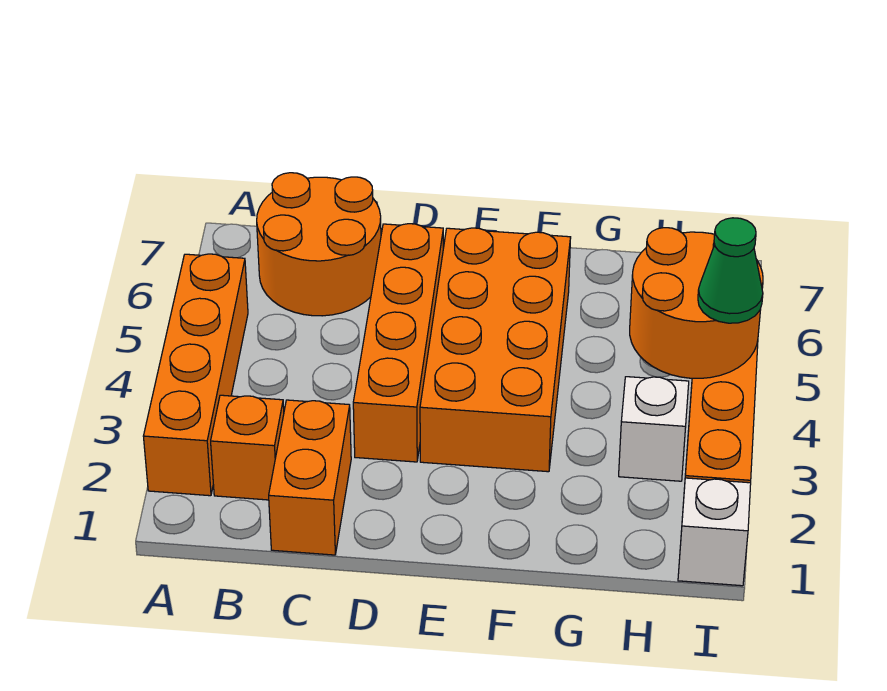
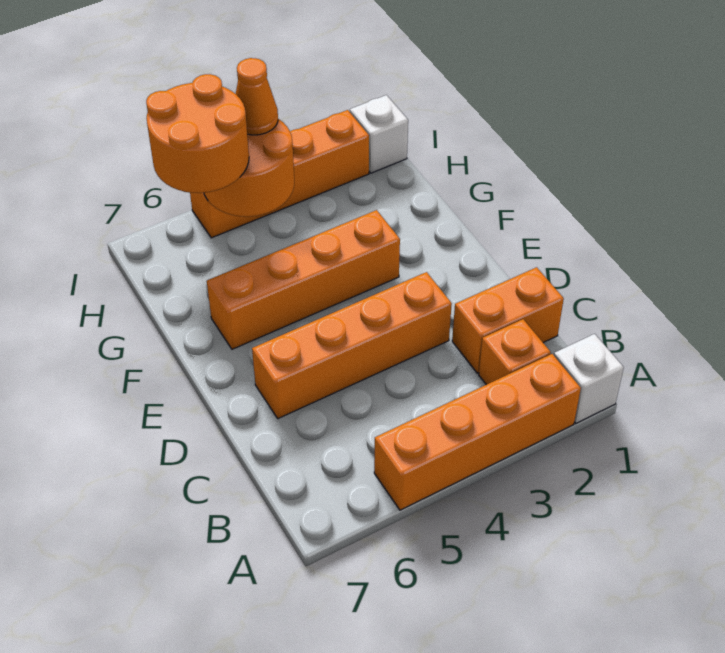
orange round brick B6:C7 level 1 -> orange round brick H5:I6 level 3
orange brick E3:F6 level 1 -> orange brick F3:F6 level 1
white brick H3 level 1 -> white brick A1 level 1
green cone I4 level 3 -> orange cone I4 level 3

